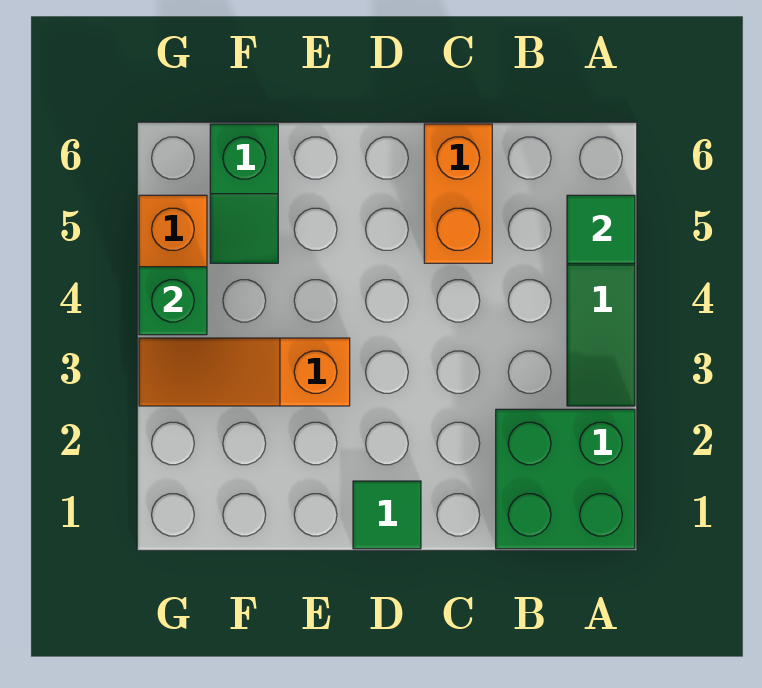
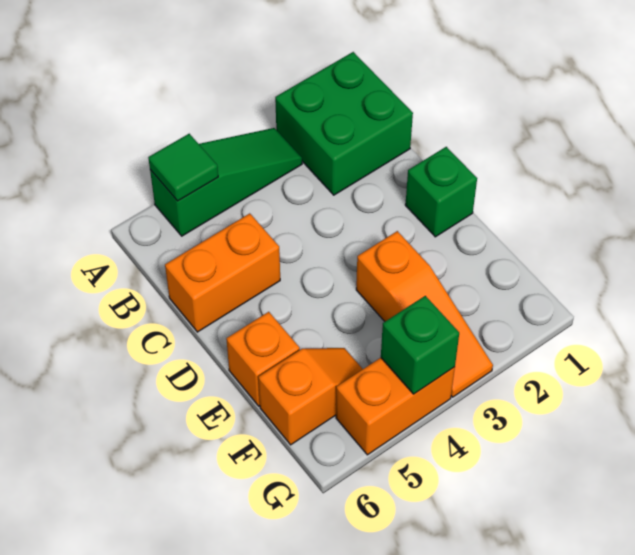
green tile D1 level 1 -> green brick D1 level 1
none -> orange brick E6 level 1
green slope F5:F6 level 1 top 6 -> orange slope F5:F6 level 1 top 6

